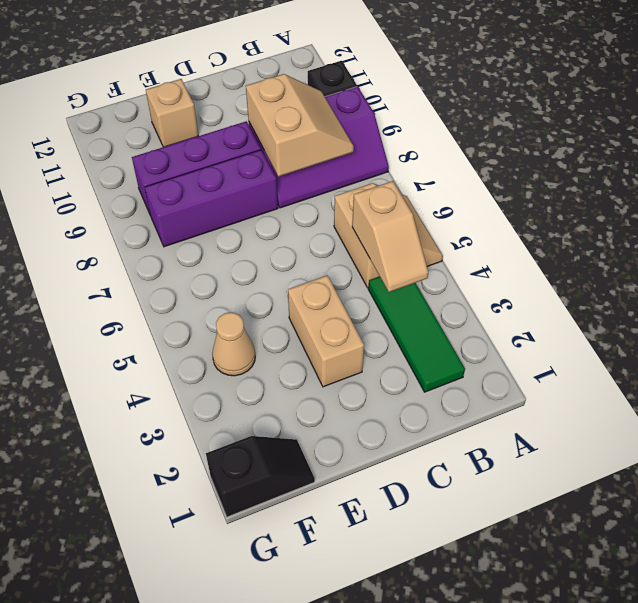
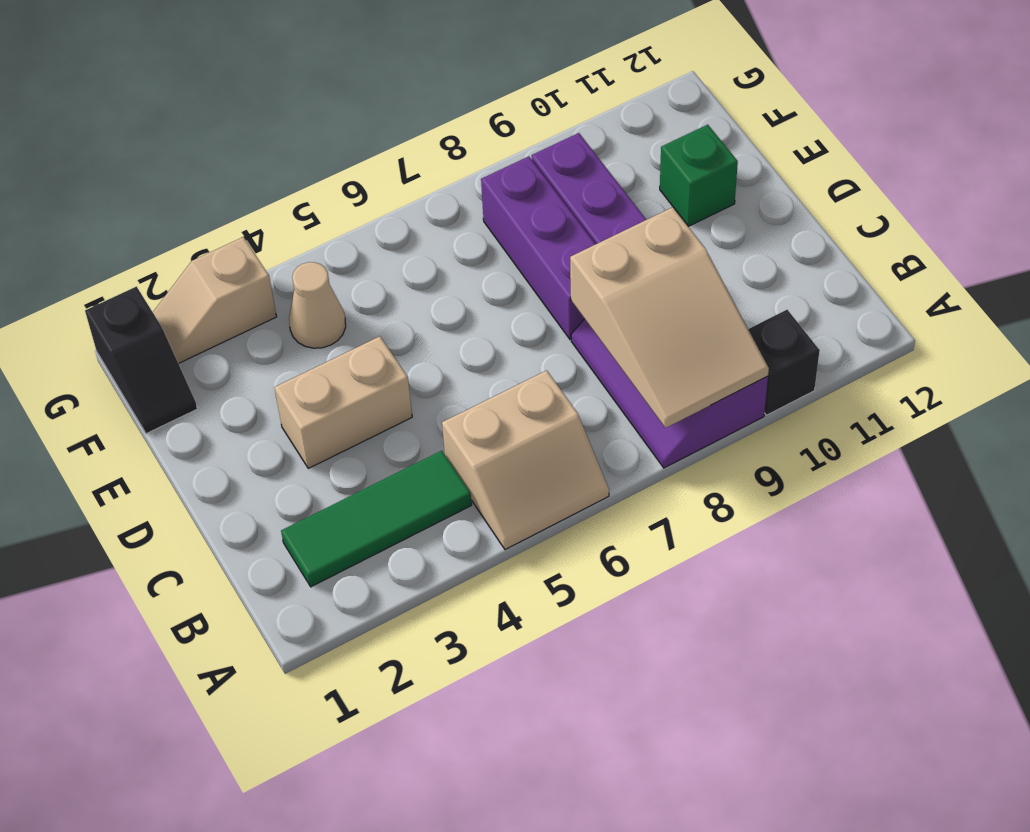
tan slope B4:B5 level 2 top 5 -> tan slope G2:G3 level 1 top 3
tan slope B8:C9 level 2 top C -> tan slope A8:C9 level 2 top C
tan brick E11 level 1 -> green brick E11 level 1

